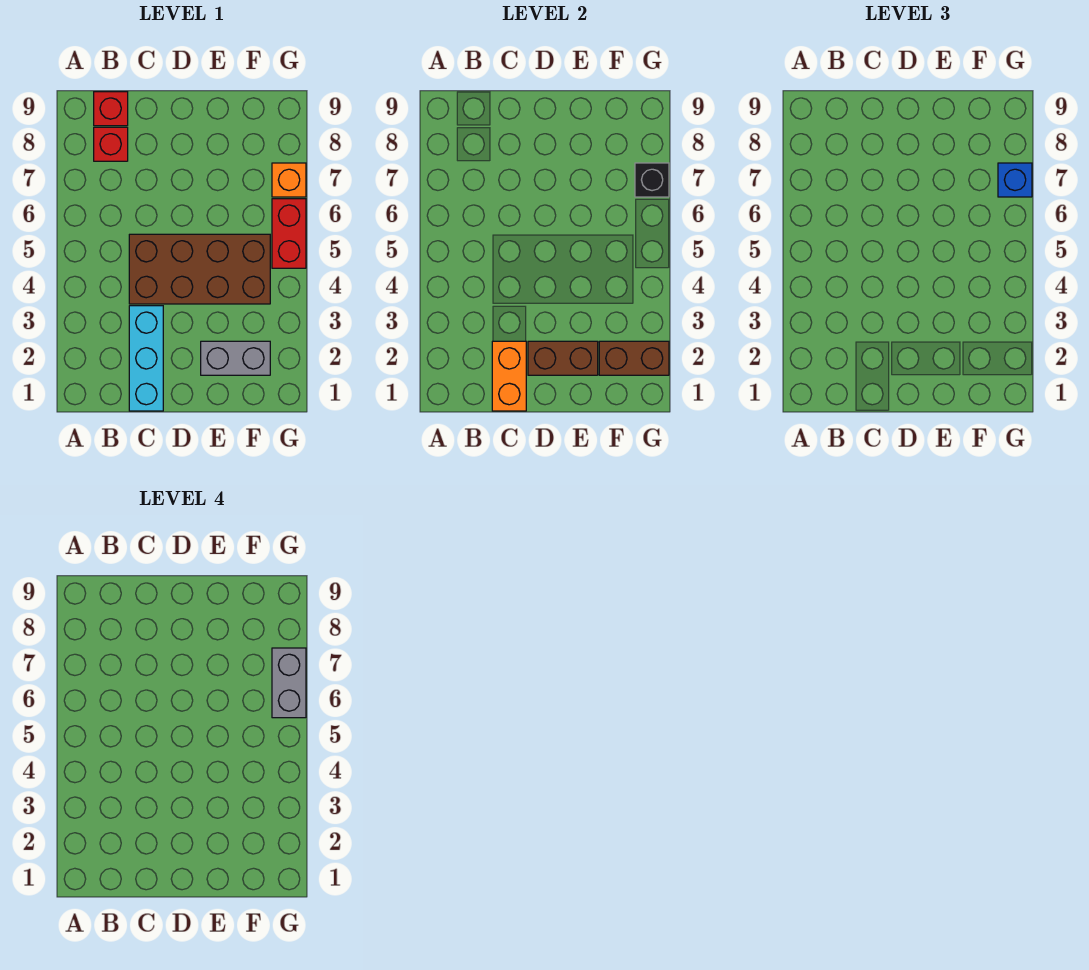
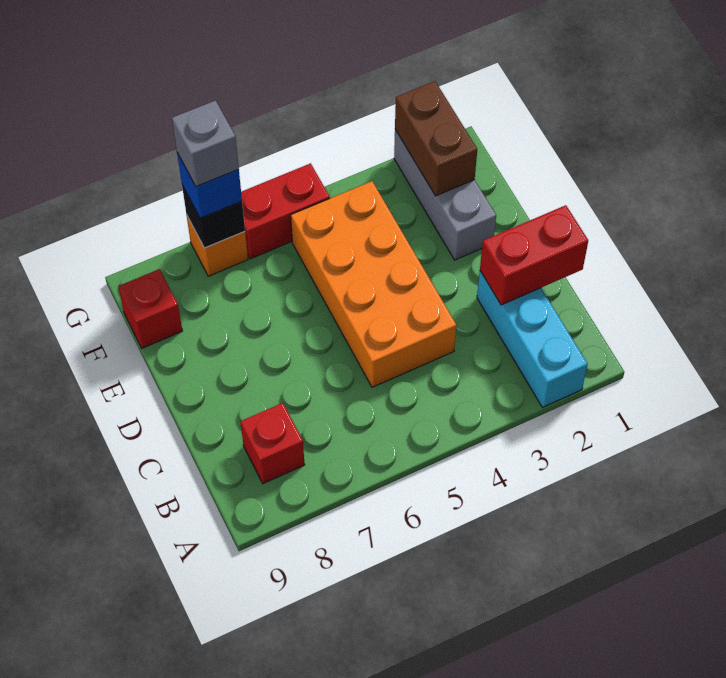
red brick B9 level 1 -> red brick F9 level 1
cyan brick C1:C3 level 1 -> cyan brick A2:C2 level 1
orange brick C1:C2 level 2 -> red brick C1:C2 level 2
brown brick C4:F5 level 1 -> orange brick C4:F5 level 1
brown brick D2:E2 level 2 -> none
grey brick E2:F2 level 1 -> grey brick E2:G2 level 1
grey brick G6:G7 level 4 -> grey brick G7 level 4

